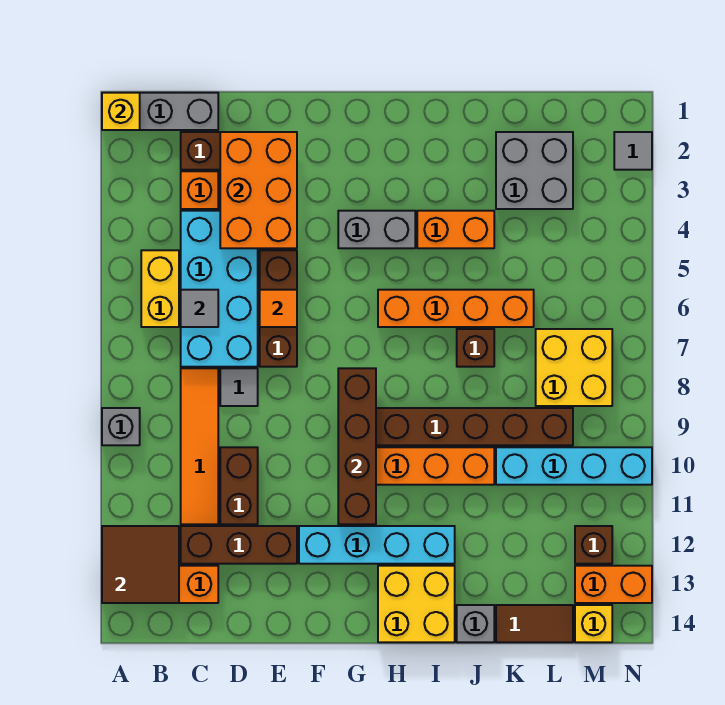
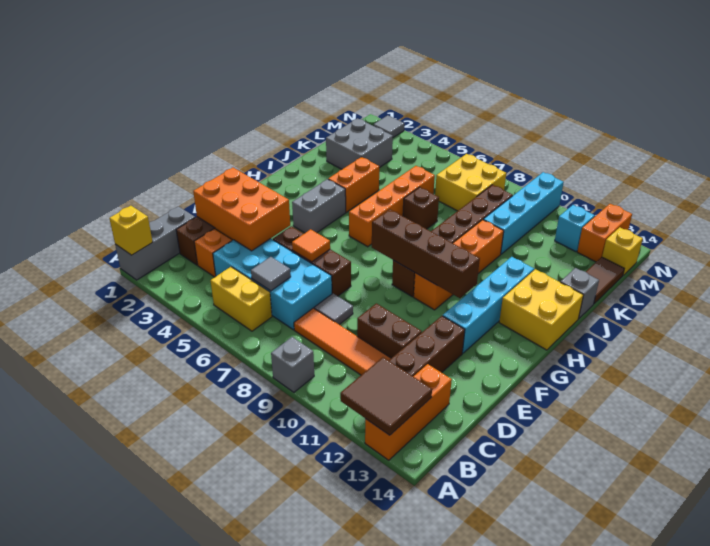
brown brick M12 level 1 -> cyan brick M12 level 1

